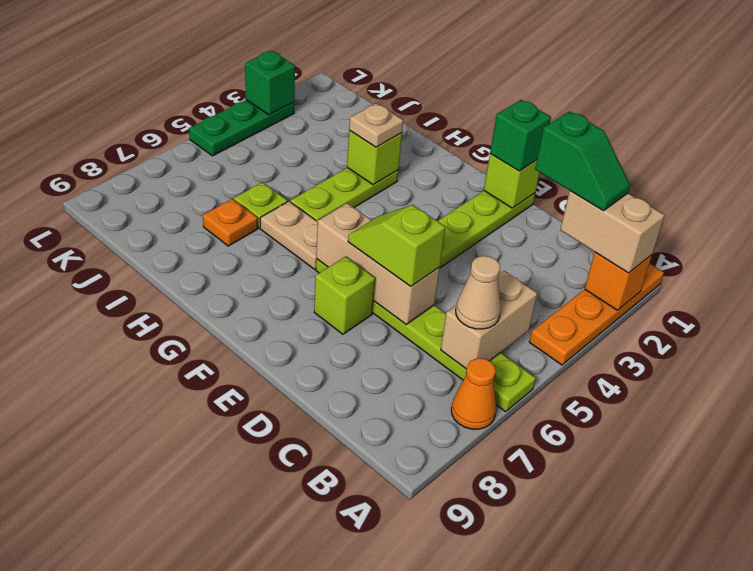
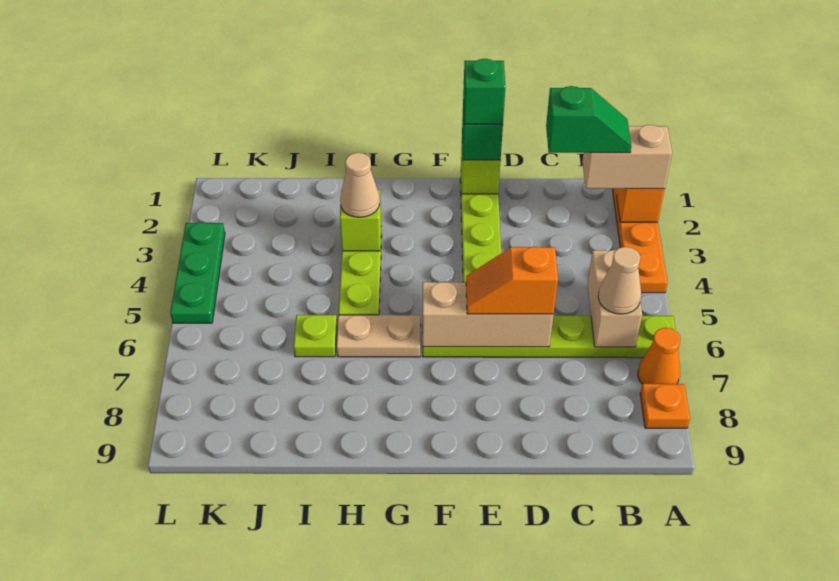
lime slope D6:E6 level 3 top D -> orange slope D6:E6 level 3 top D
lime brick E7 level 1 -> none
tan plate H3 level 3 -> tan cone H3 level 3
orange plate I7 level 1 -> orange plate A8 level 1
green brick L3 level 2 -> green brick E1 level 4

